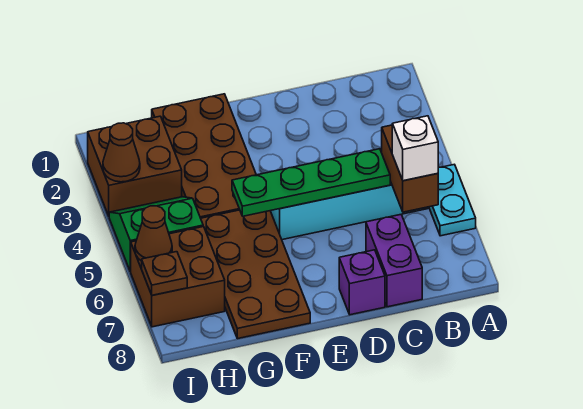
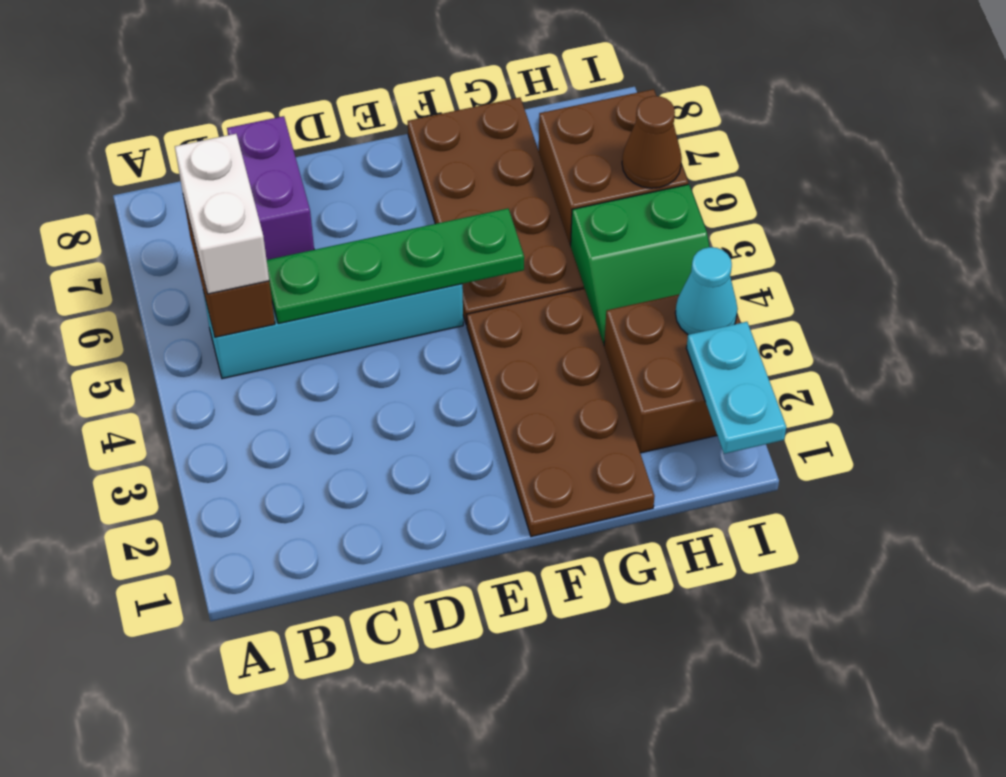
cyan plate A5:A6 level 1 -> cyan plate I1:I2 level 2
white brick B6 level 3 -> white brick B5:B6 level 3
purple brick D8 level 1 -> none
brown cone I3 level 2 -> cyan cone I3 level 2
brown plate I7 level 2 -> none

